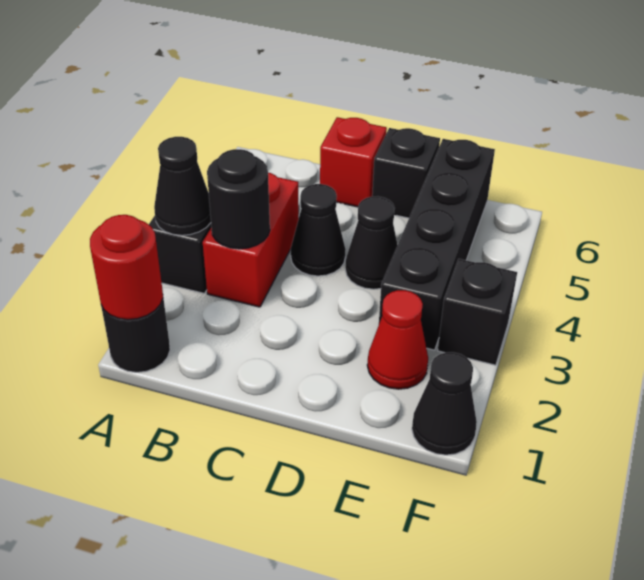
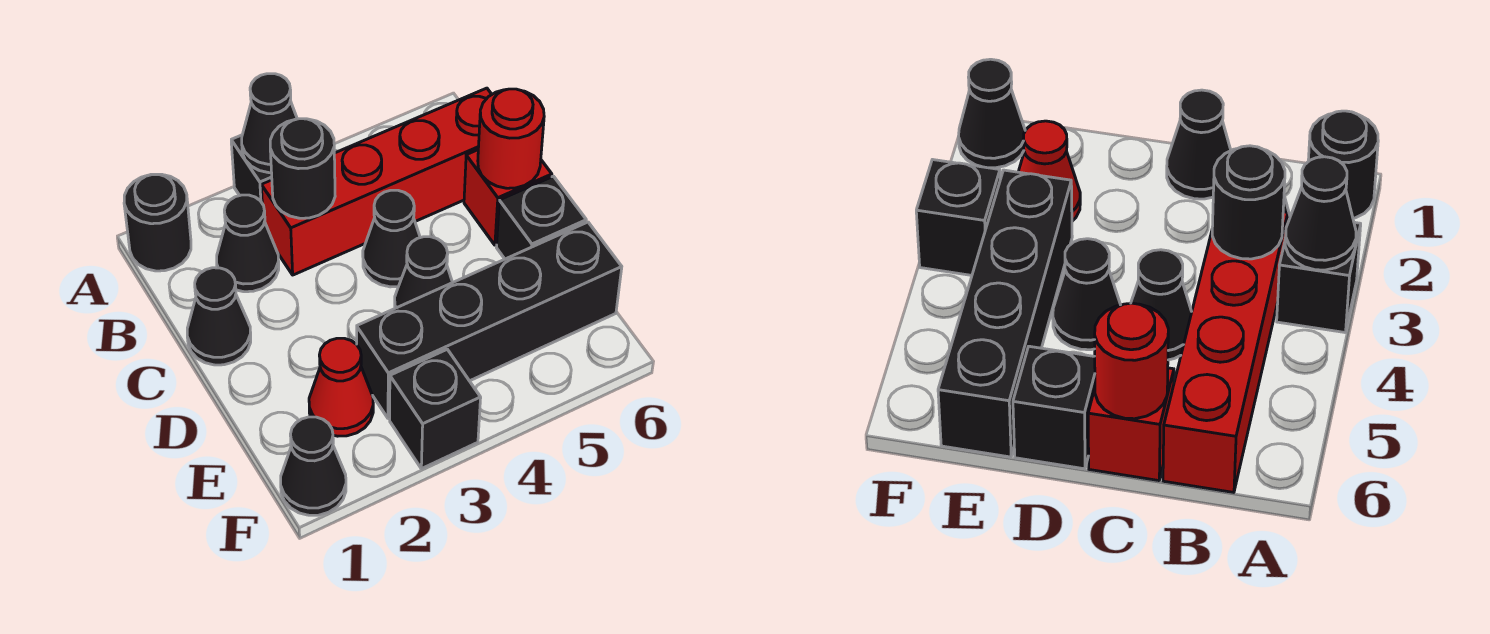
red round brick A1 level 2 -> red round brick C6 level 2
none -> black cone B2 level 1
red brick B3:B4 level 1 -> red brick B3:B6 level 1
none -> black cone C1 level 1

